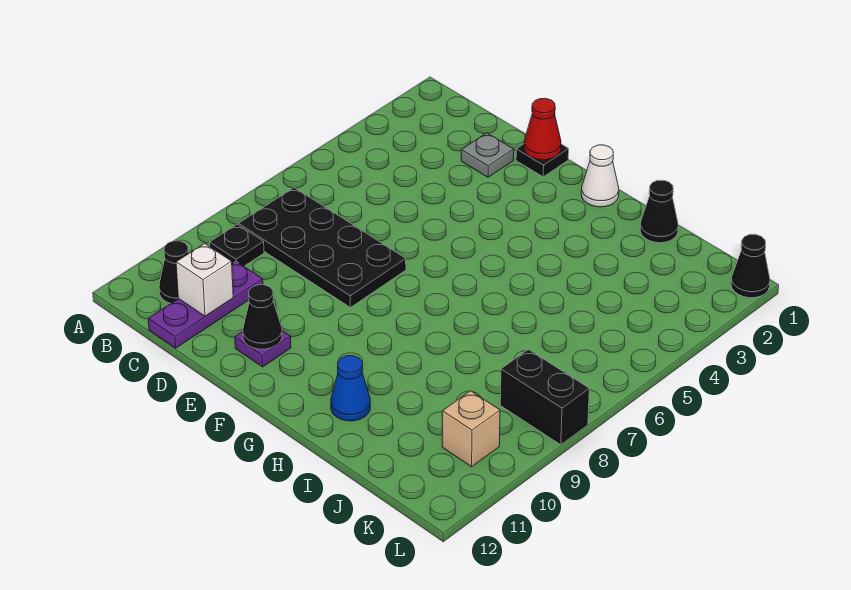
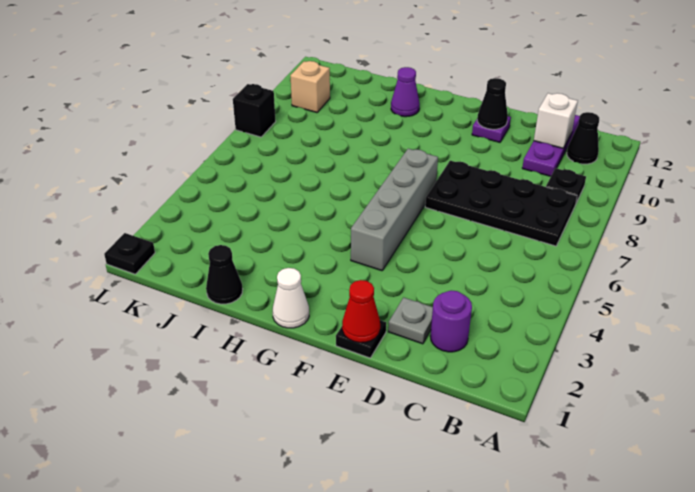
none -> purple round brick C2 level 1
none -> grey brick F4:F7 level 1
blue cone H11 level 1 -> purple cone H11 level 1
black brick K8:L8 level 1 -> black brick L8 level 1
black cone L1 level 1 -> black plate L1 level 1

